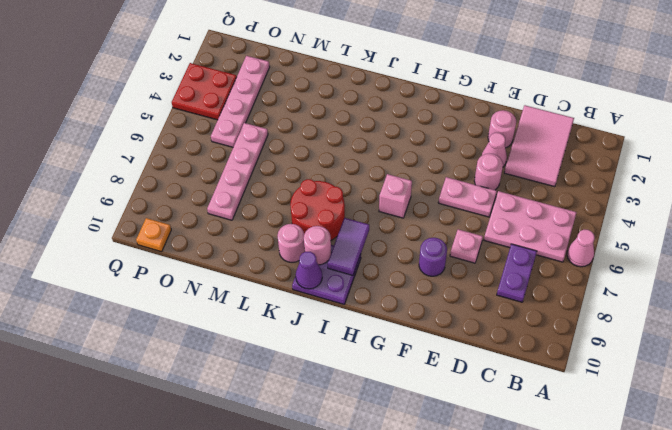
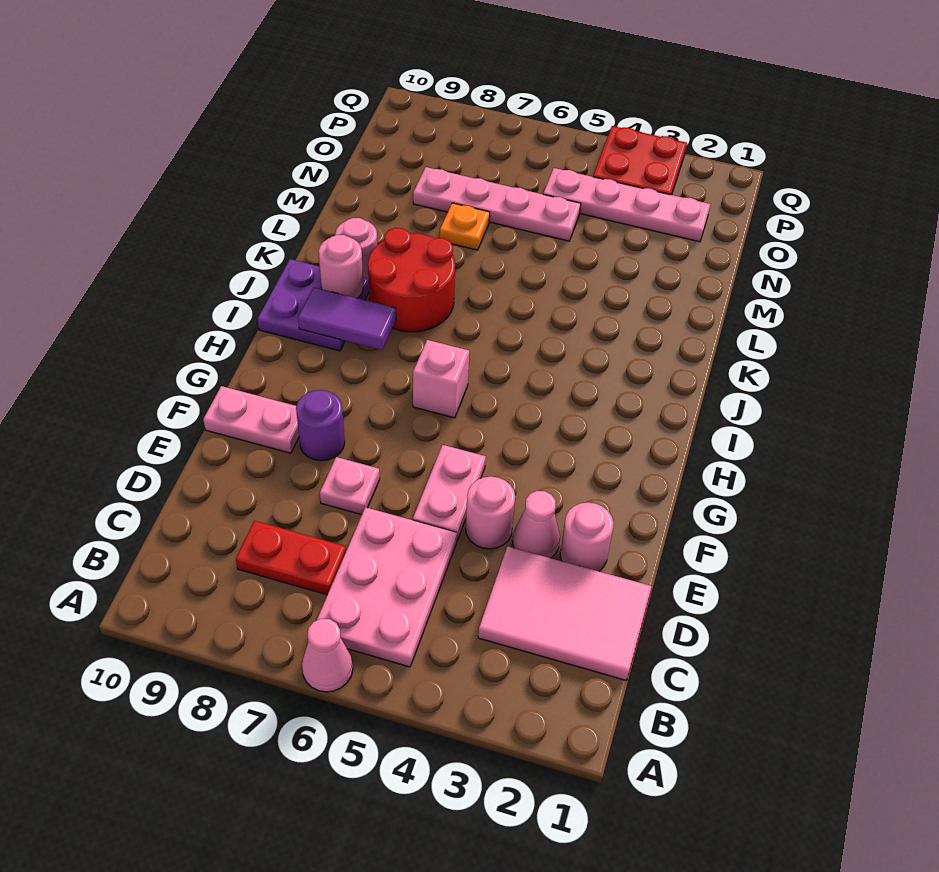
purple plate C7:C8 level 1 -> red plate C7:C8 level 1
none -> pink plate F9:F10 level 1
purple cone J10 level 2 -> none
orange plate P10 level 1 -> orange plate M7 level 1

